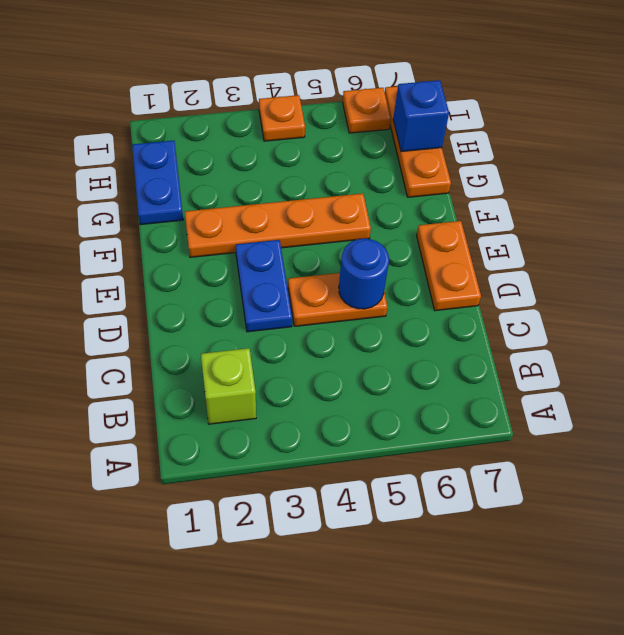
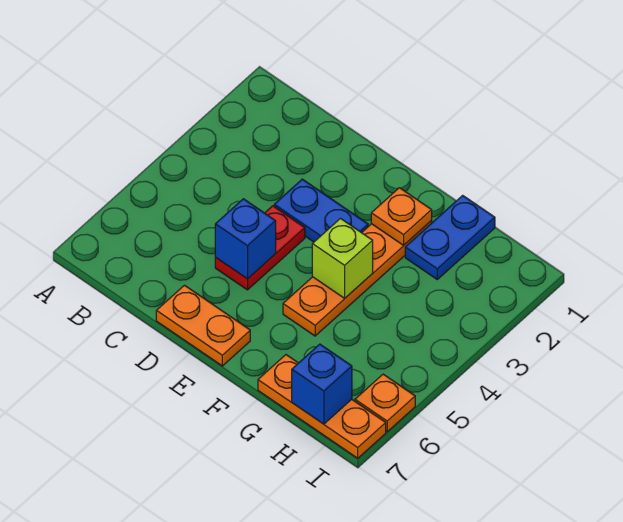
lime brick B2 level 1 -> lime brick F4 level 2
orange plate D4:D5 level 1 -> red plate D4:D5 level 1
blue round brick D5 level 2 -> blue brick D5 level 2
blue plate G1:H1 level 1 -> blue plate G1:G2 level 1
orange plate I4 level 1 -> orange plate F2 level 2

